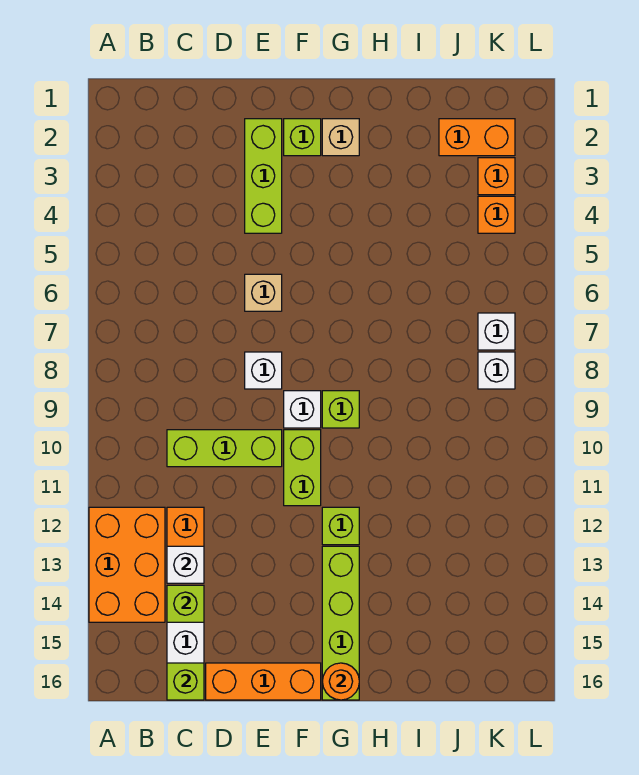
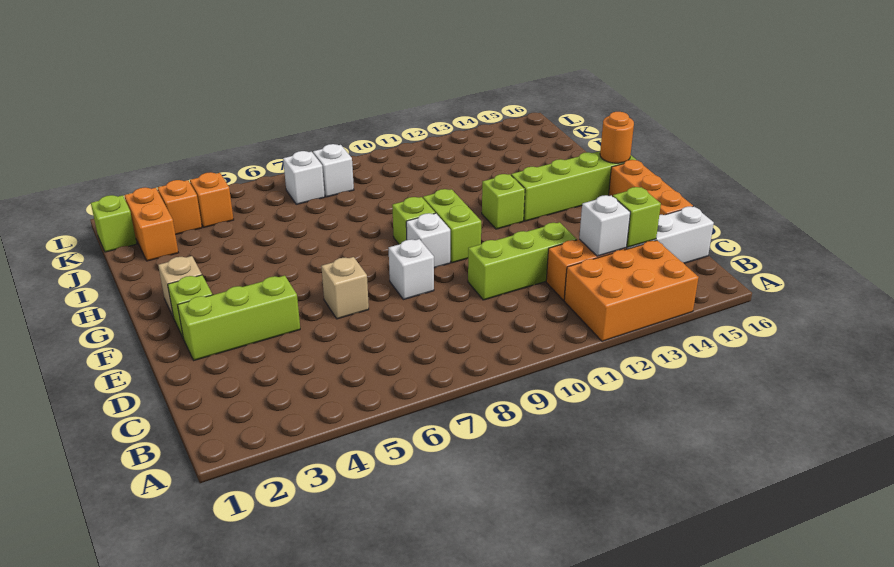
lime brick C10:E10 level 1 -> lime brick D10:D12 level 1
lime brick C16 level 2 -> lime brick K1 level 1
lime brick F10:F11 level 1 -> lime brick F10:G10 level 1

